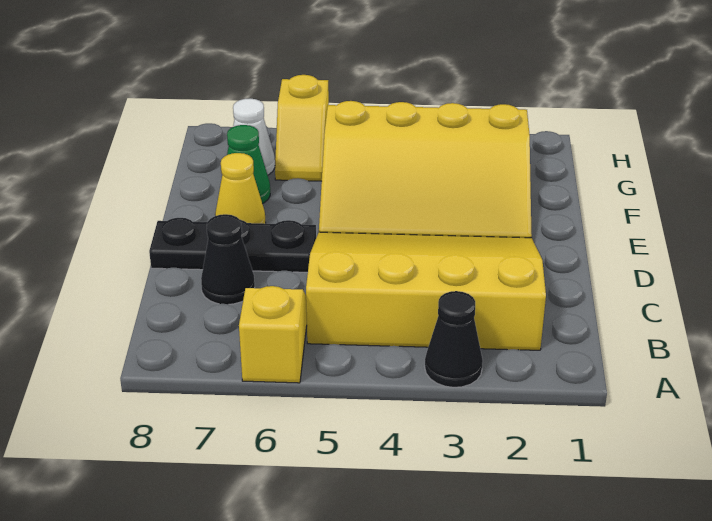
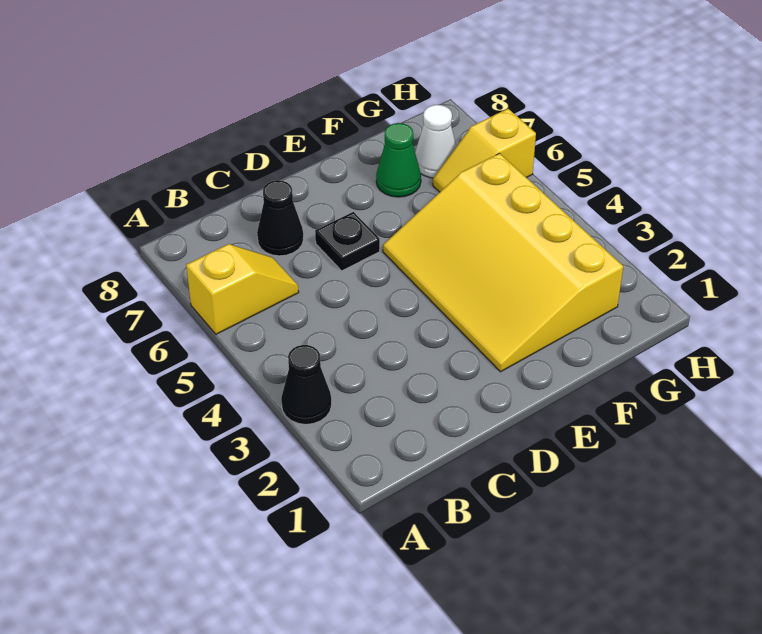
yellow slope B2:D5 level 1 top B -> none
black plate D6:D8 level 1 -> black plate D6 level 1
yellow cone E7 level 1 -> none

